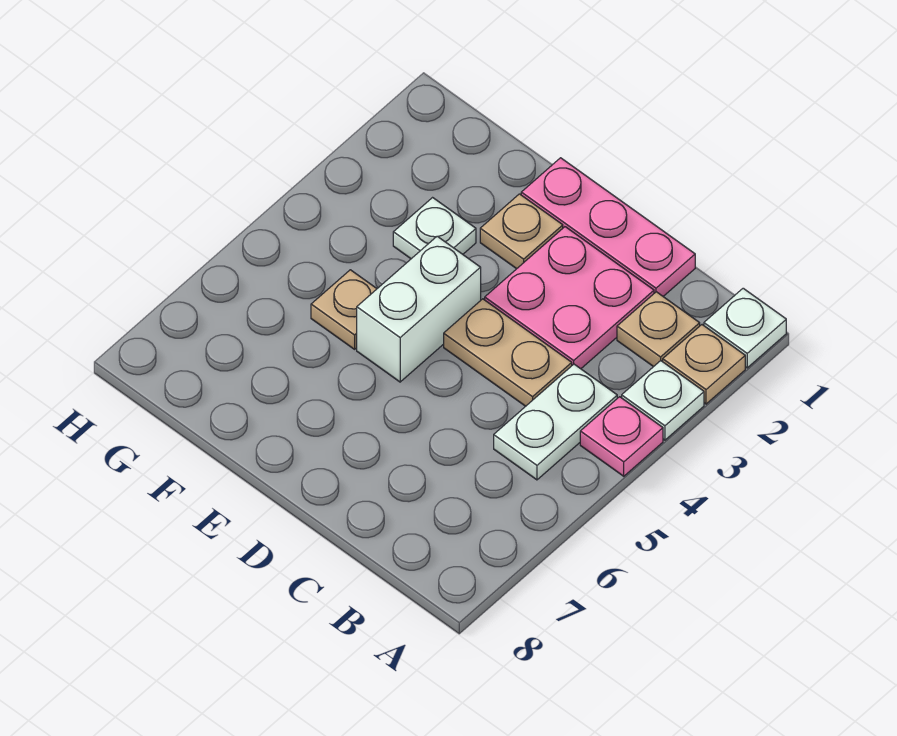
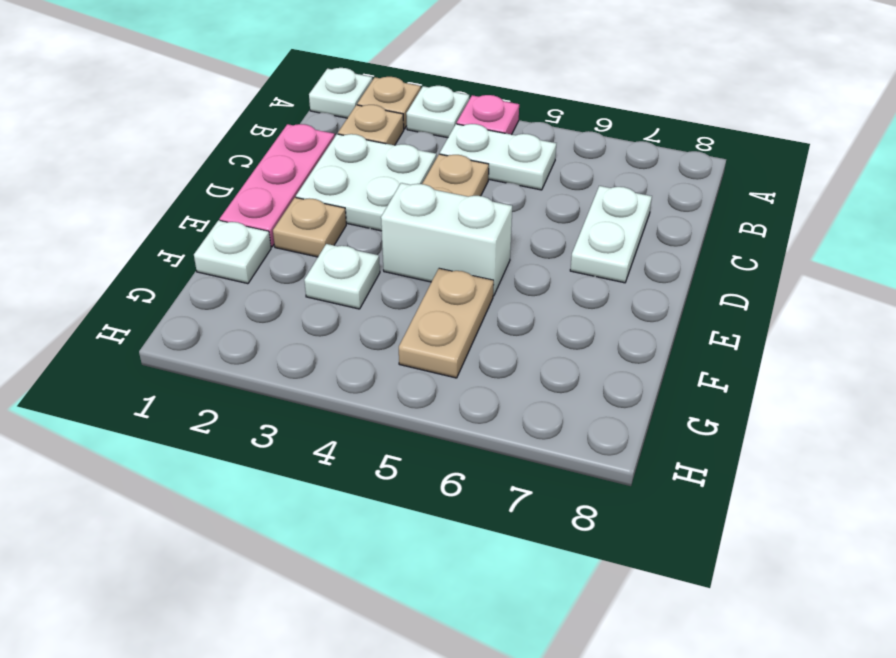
pink plate C2:D3 level 1 -> white plate C2:D3 level 1
none -> white plate C7:D7 level 1
none -> white plate F1 level 1
tan plate F5 level 1 -> tan plate F5:G5 level 1

